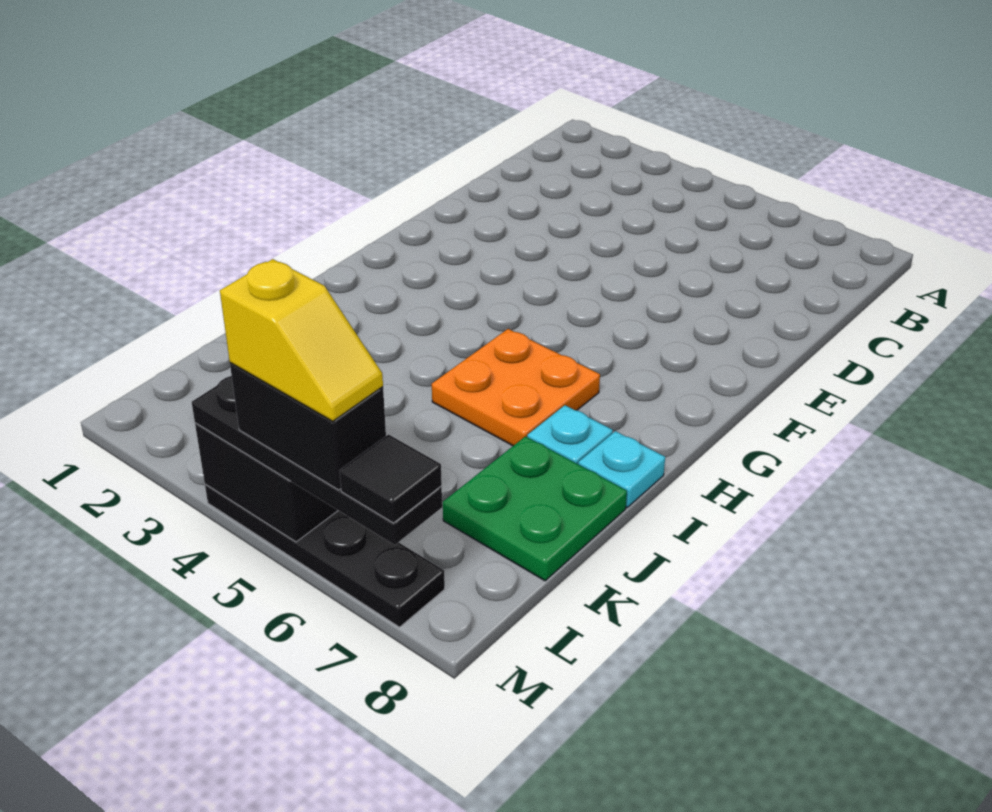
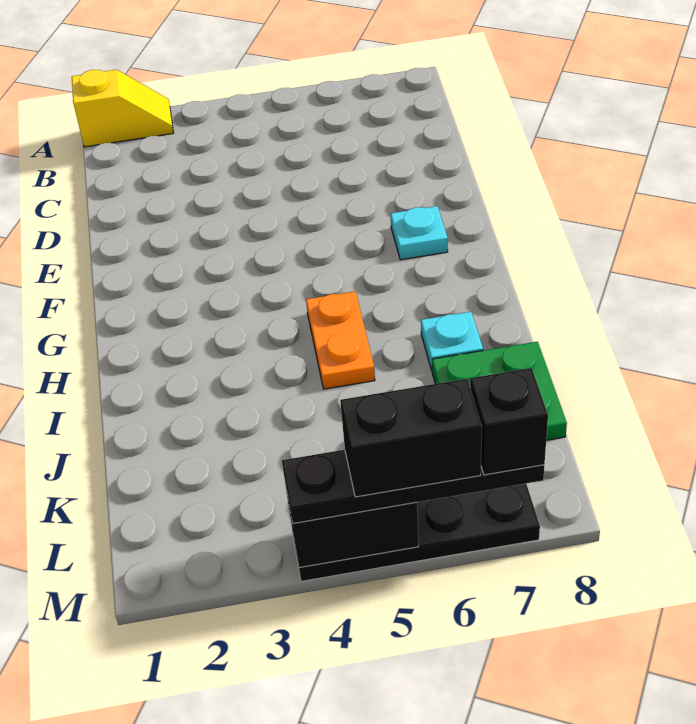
orange plate H5:I6 level 1 -> orange plate H5:I5 level 1
cyan plate I8 level 1 -> cyan plate F7 level 1
yellow slope M5:M6 level 5 top 5 -> yellow slope A1:A2 level 1 top 1
black tile M7 level 4 -> black brick M7 level 4

